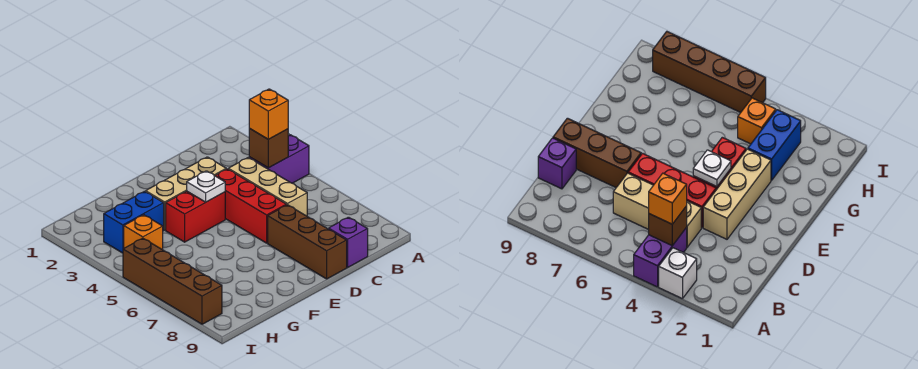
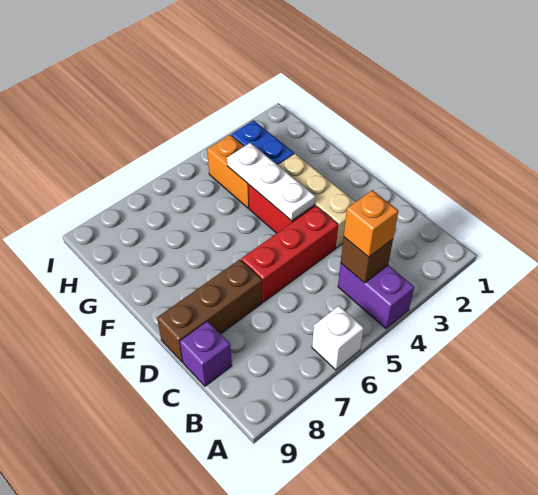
white brick A3 level 1 -> white brick A6 level 1
tan brick C4:C6 level 1 -> none
white plate E4 level 2 -> white plate E4:G4 level 2
orange brick H4 level 1 -> orange brick G4:H4 level 1
brown brick I5:I8 level 1 -> none

